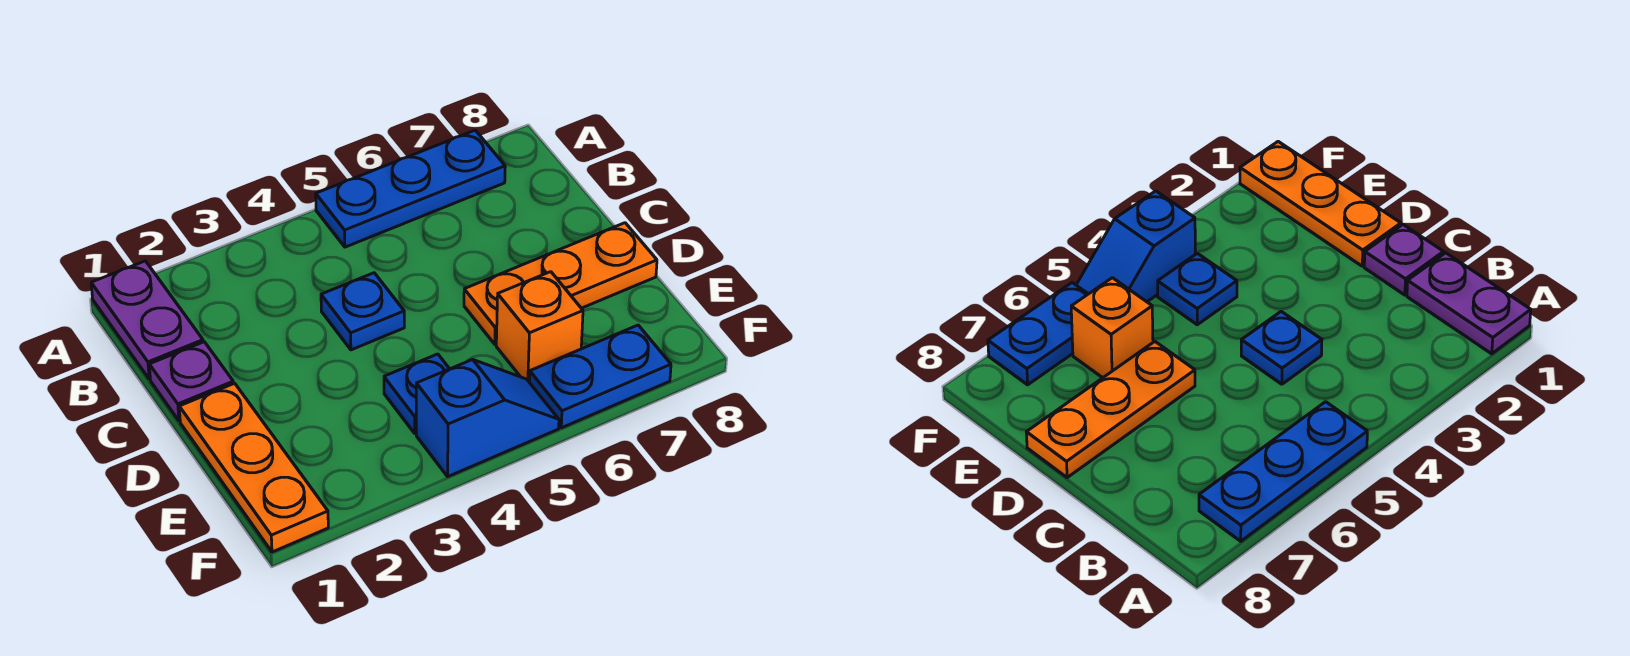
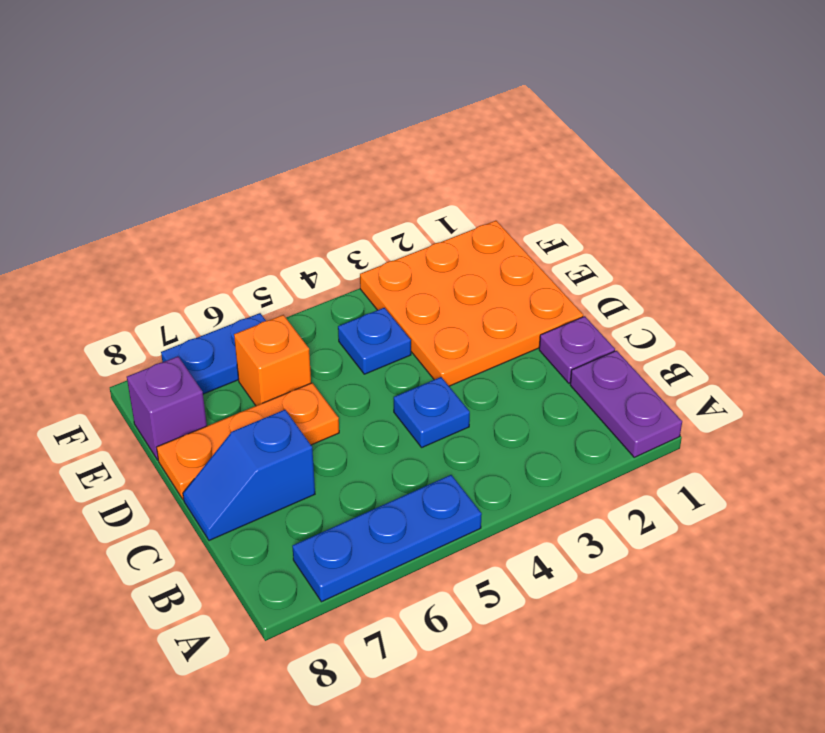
orange plate D1:F1 level 1 -> orange plate D1:F3 level 1
none -> purple brick E8 level 1
blue slope F4:F5 level 1 top 4 -> blue slope C7:C8 level 1 top 7

